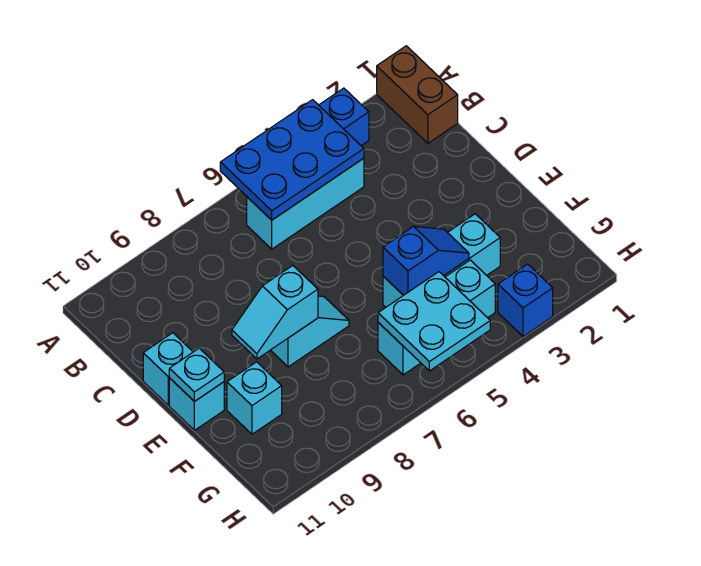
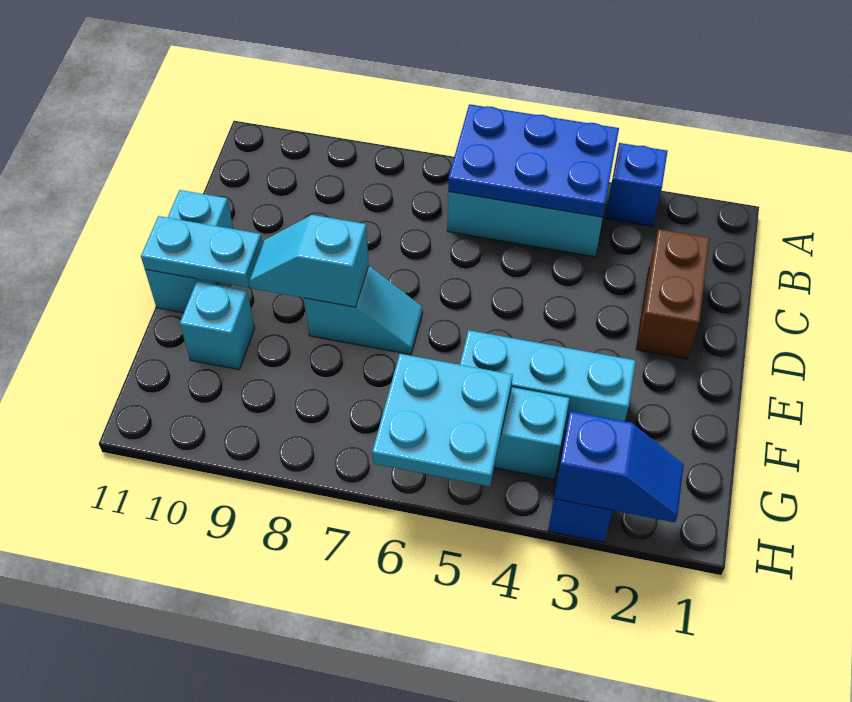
brown brick A1:B1 level 1 -> brown brick C2:D2 level 1
cyan plate E11 level 2 -> cyan plate E10:E11 level 2
blue slope F4:F5 level 2 top 5 -> blue slope H2:H3 level 2 top 3

